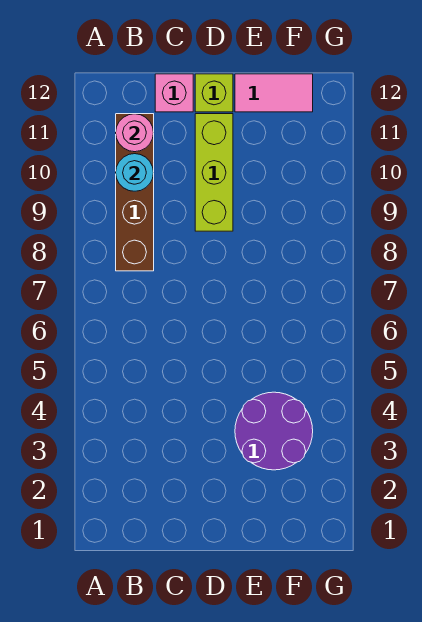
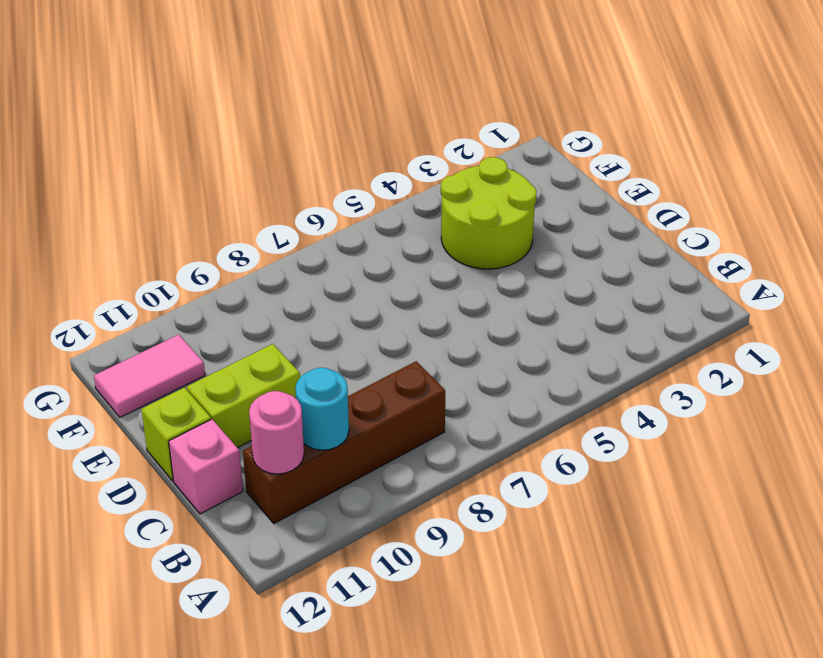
lime brick D9:D11 level 1 -> lime brick D10:D11 level 1
purple round brick E3:F4 level 1 -> lime round brick E3:F4 level 1
pink tile E12:F12 level 1 -> pink tile F11:F12 level 1

